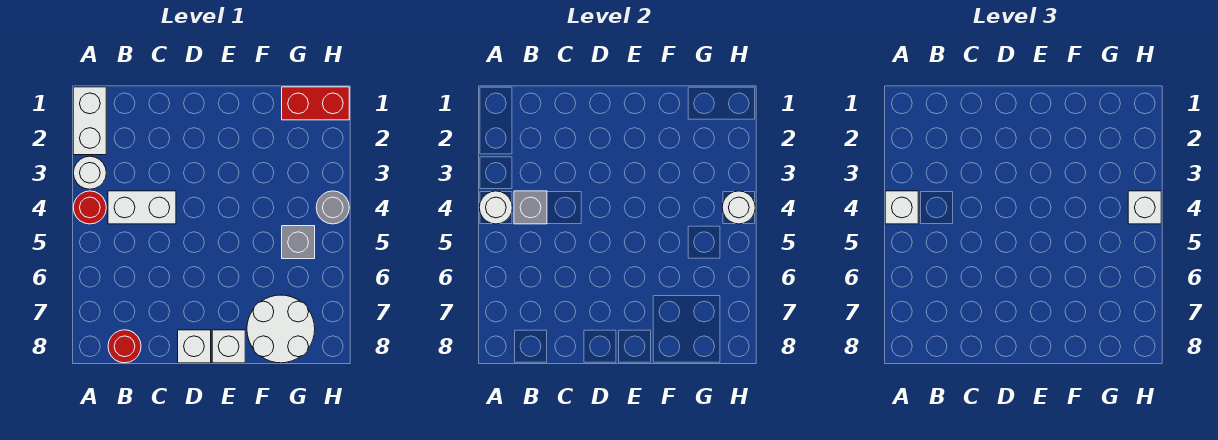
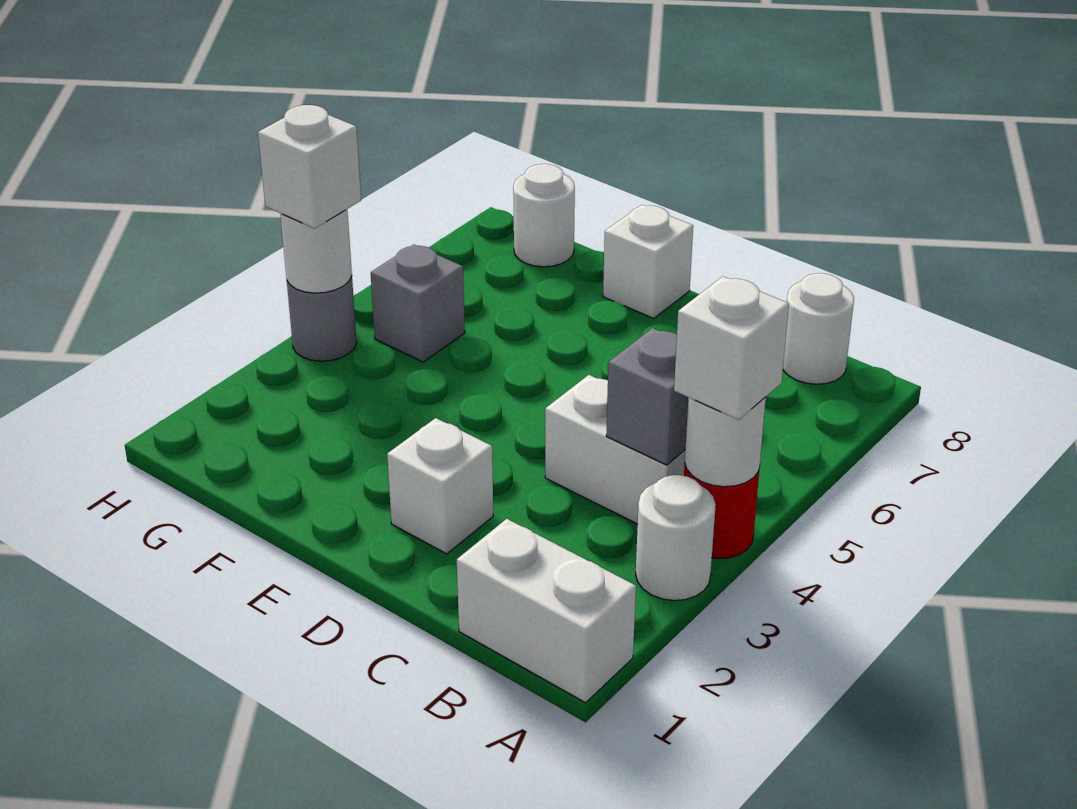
white brick A1:A2 level 1 -> white brick A1:B1 level 1
red round brick B8 level 1 -> white round brick B8 level 1
white brick D8 level 1 -> white brick D2 level 1
white round brick F7:G8 level 1 -> white round brick G8 level 1
red brick G1:H1 level 1 -> none

